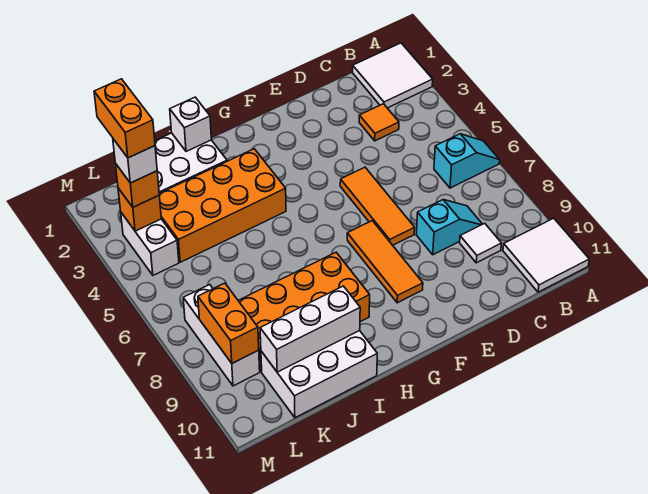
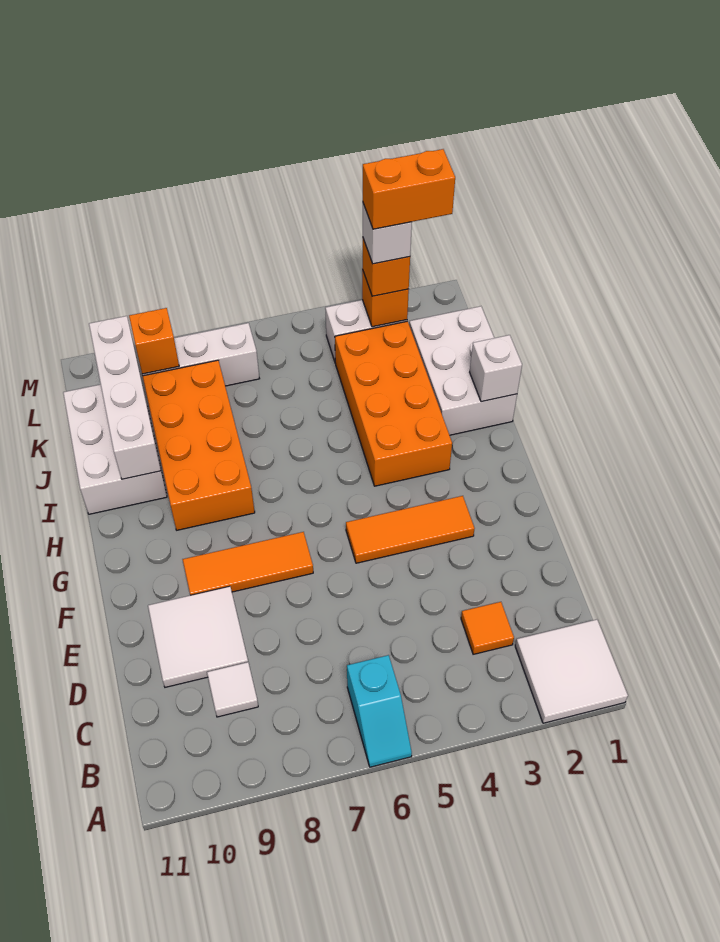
white tile A10:B11 level 1 -> white tile D9:E10 level 1
cyan slope C8:D8 level 1 top D -> none
orange tile E5:E7 level 1 -> orange tile F3:F5 level 1
white brick I10:K10 level 2 -> white brick I10:L10 level 2
orange brick L8:L9 level 2 -> orange brick L9 level 2

